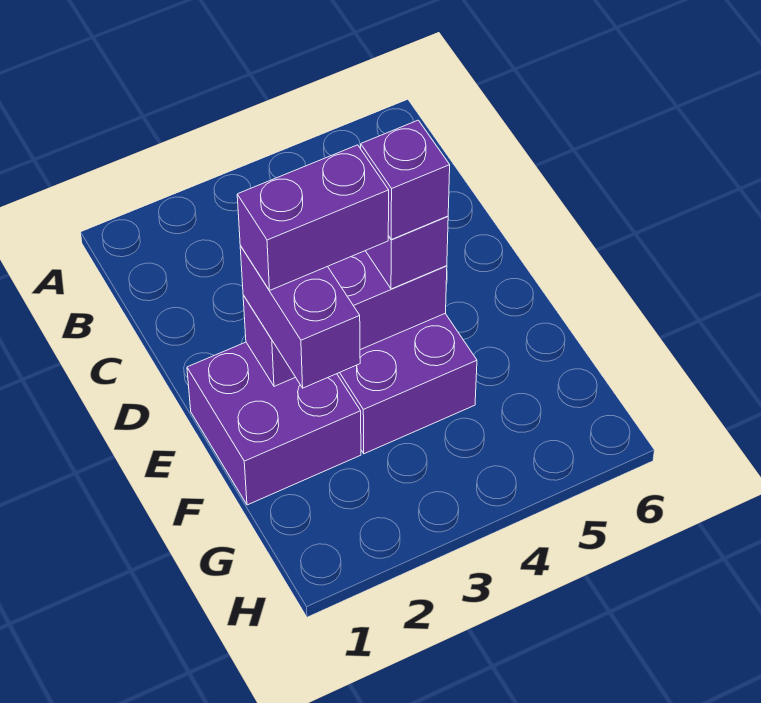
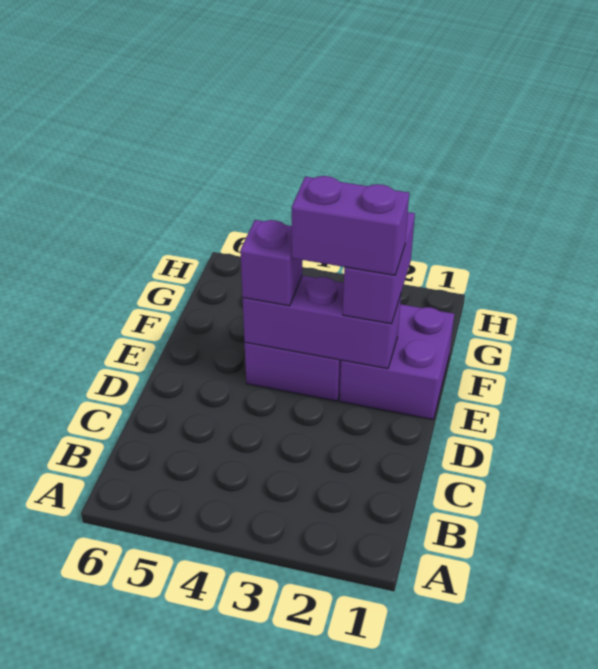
purple brick E4 level 4 -> none

